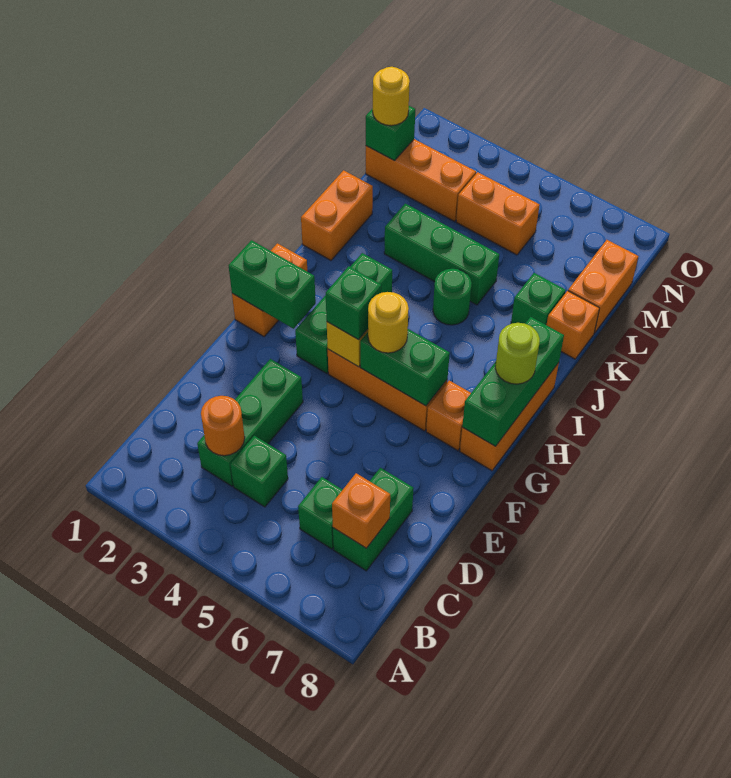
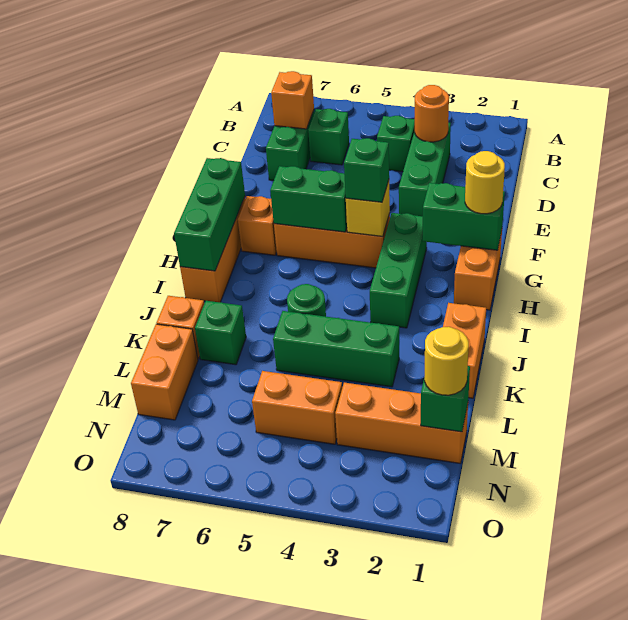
yellow round brick G5 level 3 -> yellow round brick G1 level 3
lime round brick H8 level 3 -> none

